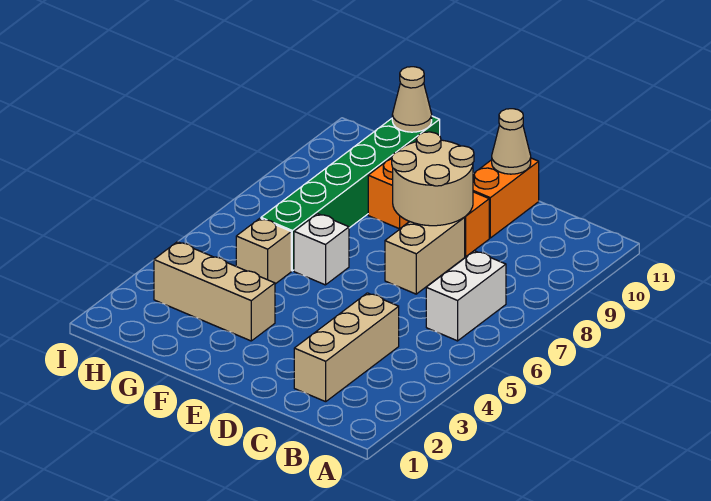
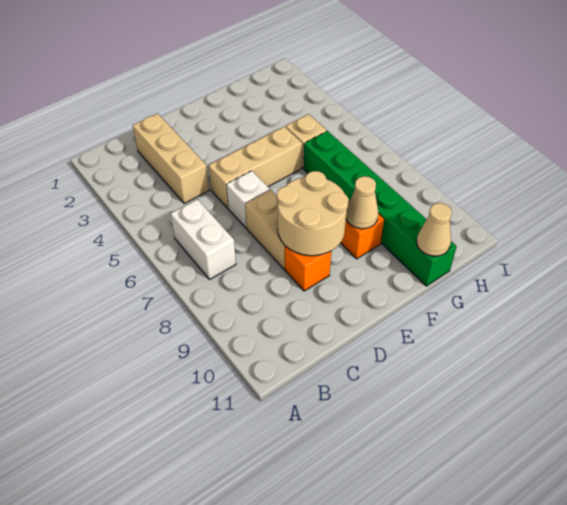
orange brick D10:D11 level 1 -> none
tan cone D11 level 2 -> tan cone F9 level 2
tan brick F3:H3 level 1 -> tan brick D5:F5 level 1
white brick F6 level 1 -> white brick D6 level 1

